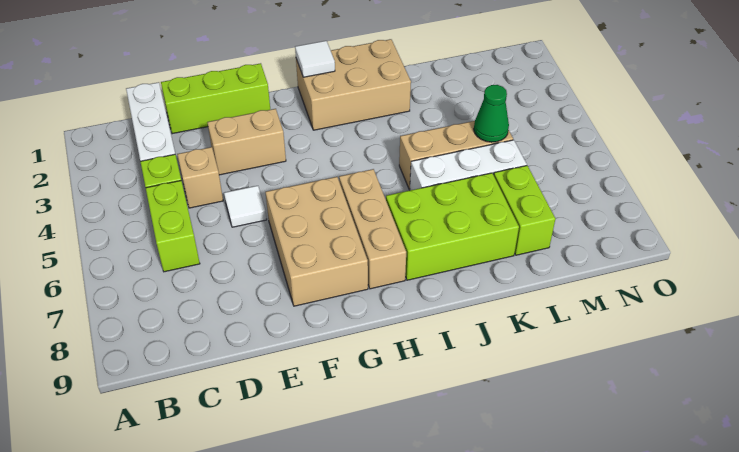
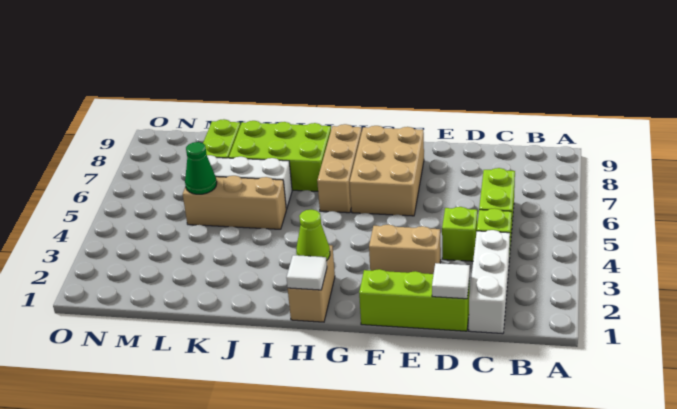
tan brick D4 level 1 -> lime brick D4 level 1
white tile E5 level 1 -> white tile D1 level 2
tan brick H1:J2 level 1 -> tan brick H1:H2 level 1
none -> lime cone H2 level 2

